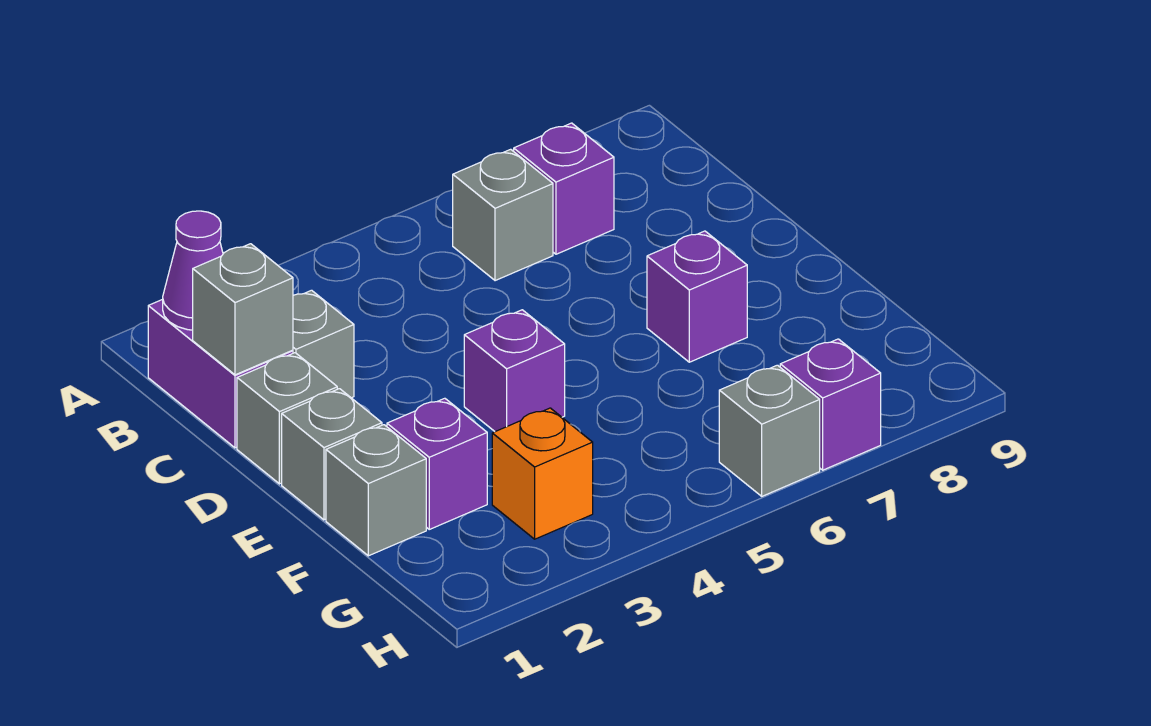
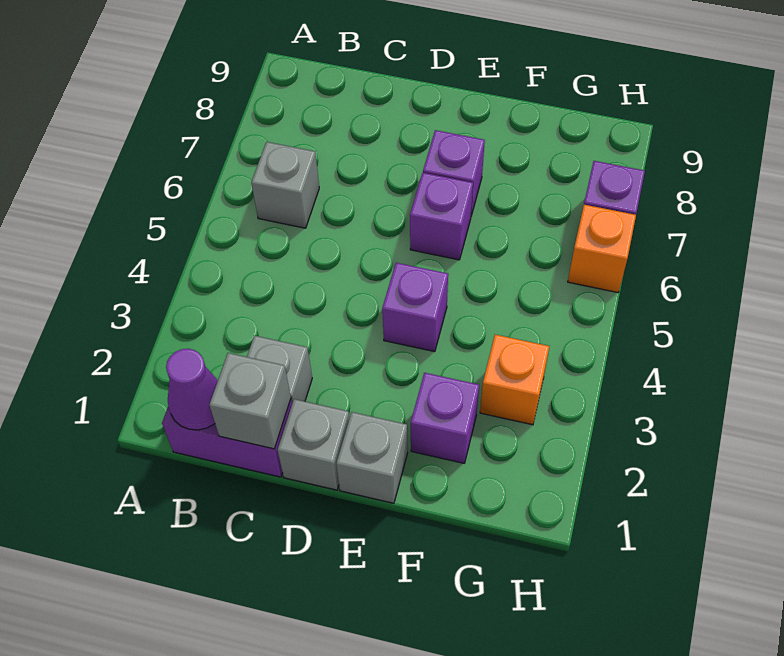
purple brick B7 level 1 -> purple brick E6 level 1
grey brick F1 level 1 -> none
grey brick H6 level 1 -> orange brick H6 level 1

